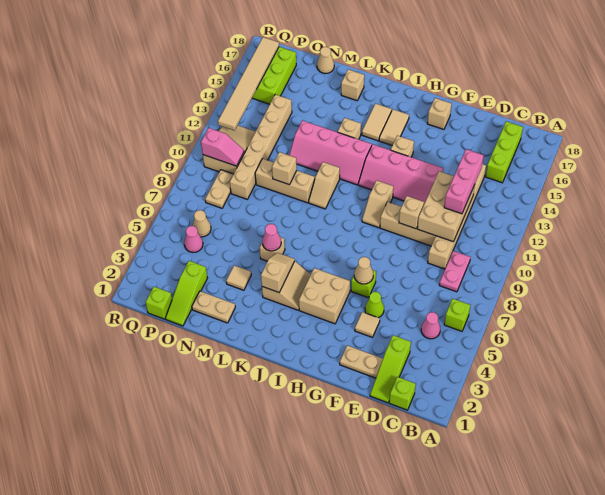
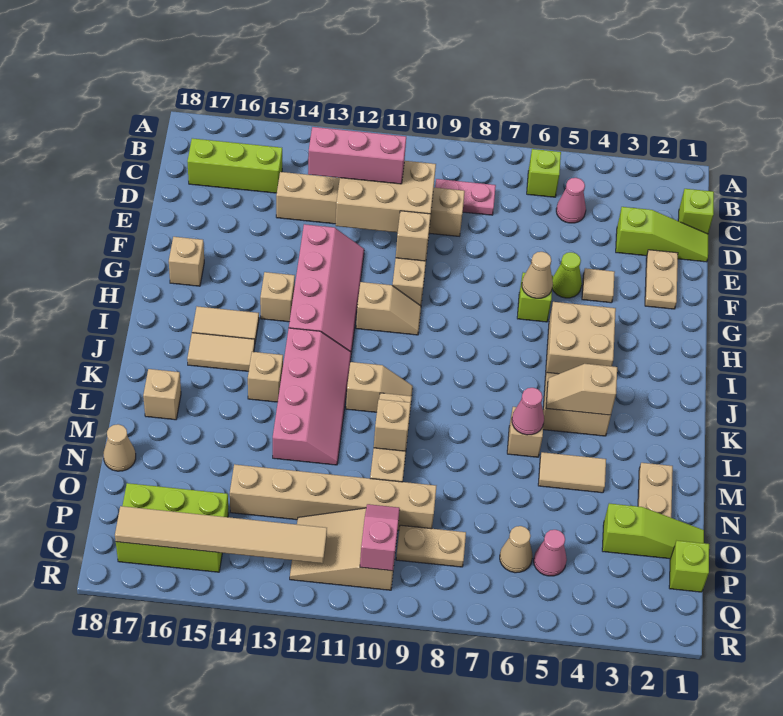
tan tile M4 level 1 -> tan tile M4:M5 level 1

